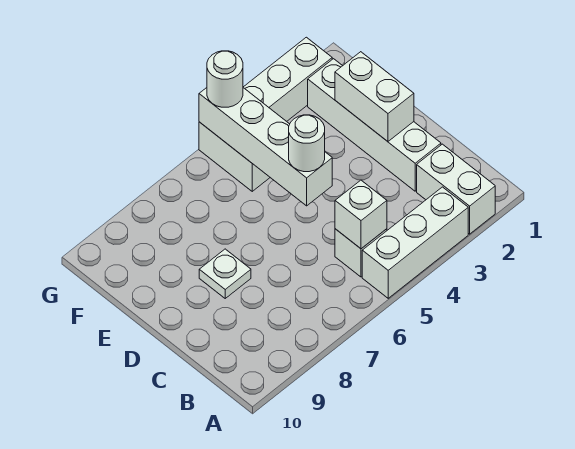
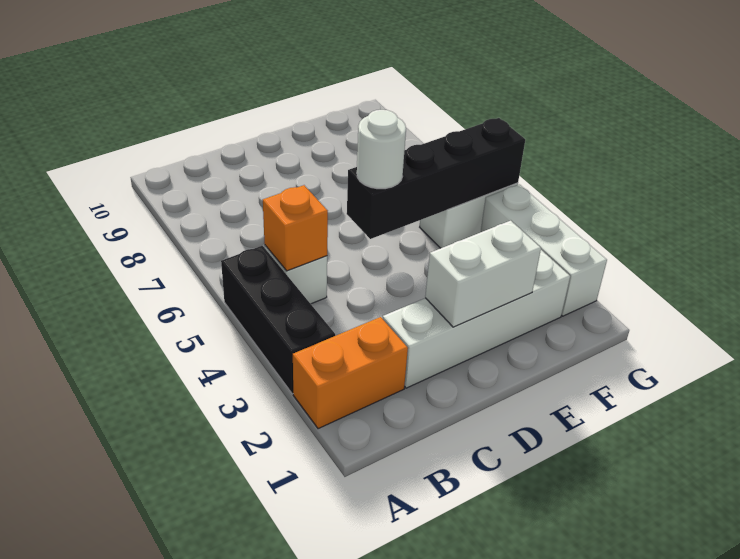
white brick A2:B2 level 1 -> orange brick A2:B2 level 1
white brick A3:A5 level 1 -> black brick A3:A5 level 1
white brick B5 level 2 -> orange brick B5 level 2
white brick D5:G5 level 2 -> black brick D5:G5 level 2
white plate D8 level 1 -> none
white round brick G5 level 3 -> none

